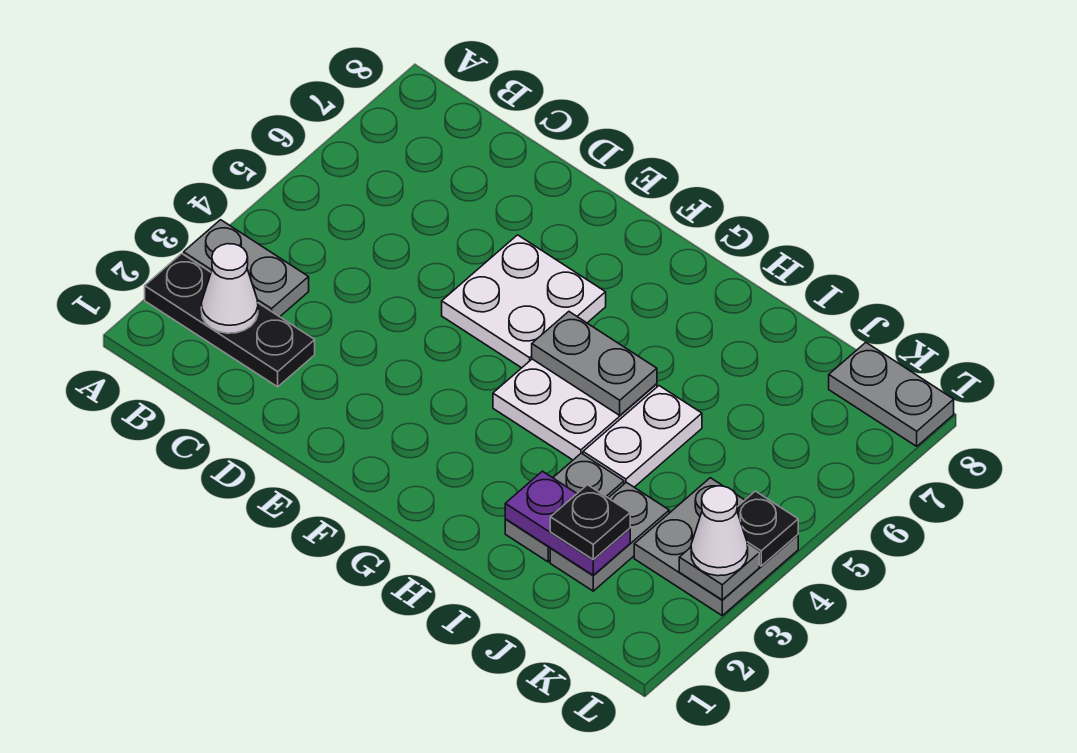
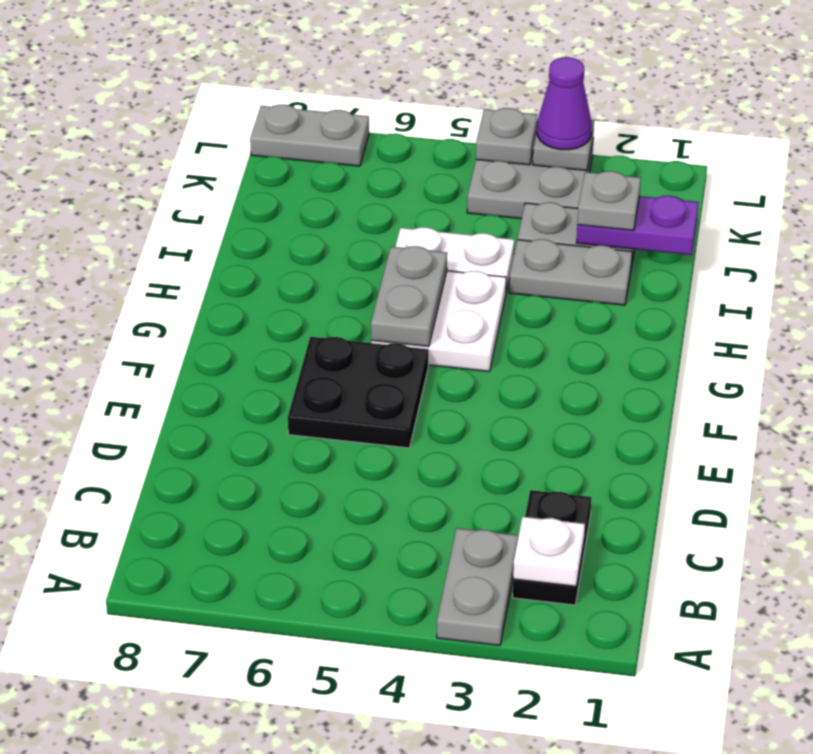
black plate A2:C2 level 1 -> black plate B2:C2 level 1
white cone B2 level 2 -> white plate B2 level 2
white plate E5:F6 level 1 -> black plate E5:F6 level 1
purple plate I2:J2 level 2 -> purple plate J1:J2 level 2
black plate J2 level 3 -> grey plate J2 level 3
grey plate K8:L8 level 1 -> grey plate L7:L8 level 1
white cone L3 level 3 -> purple cone L3 level 3
black plate L4 level 2 -> grey plate L4 level 2

